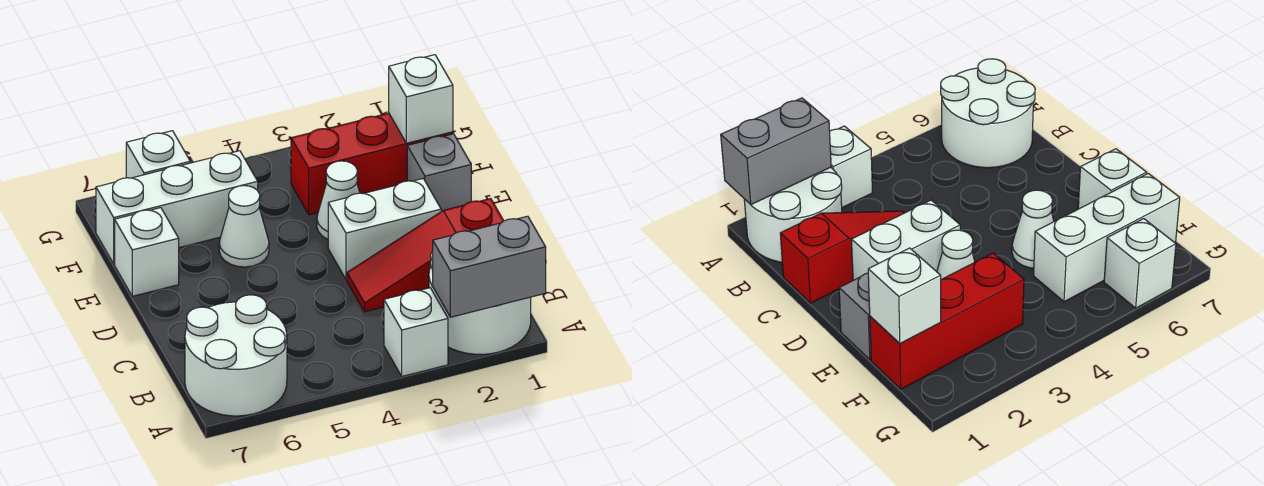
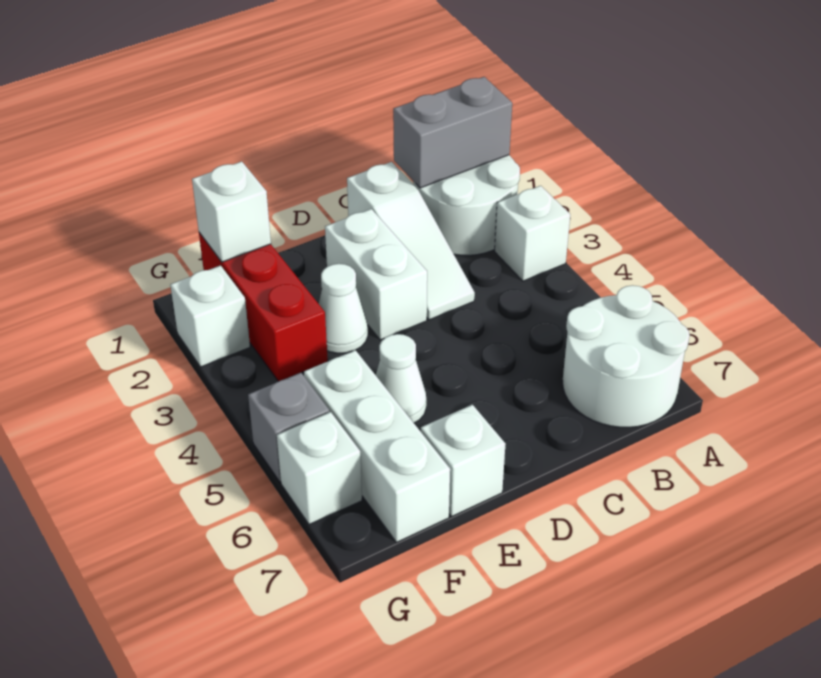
grey brick A1:A2 level 2 -> grey brick A1:B1 level 2
red slope C1:C3 level 1 top 1 -> white slope C1:C3 level 1 top 1
grey brick E1 level 1 -> grey brick G5 level 1
none -> white brick G2 level 1

